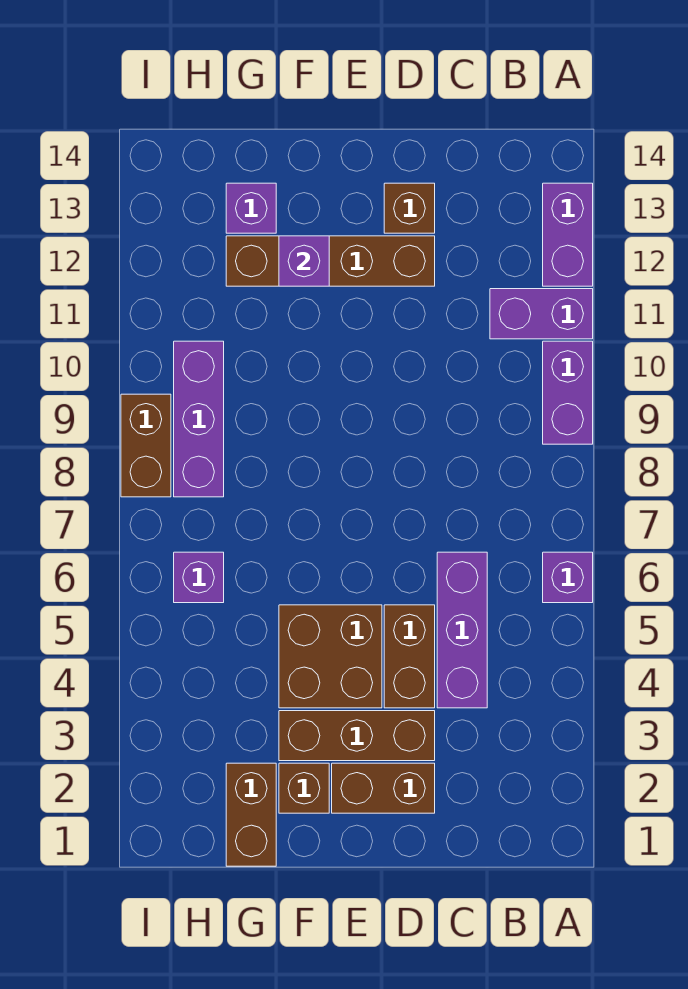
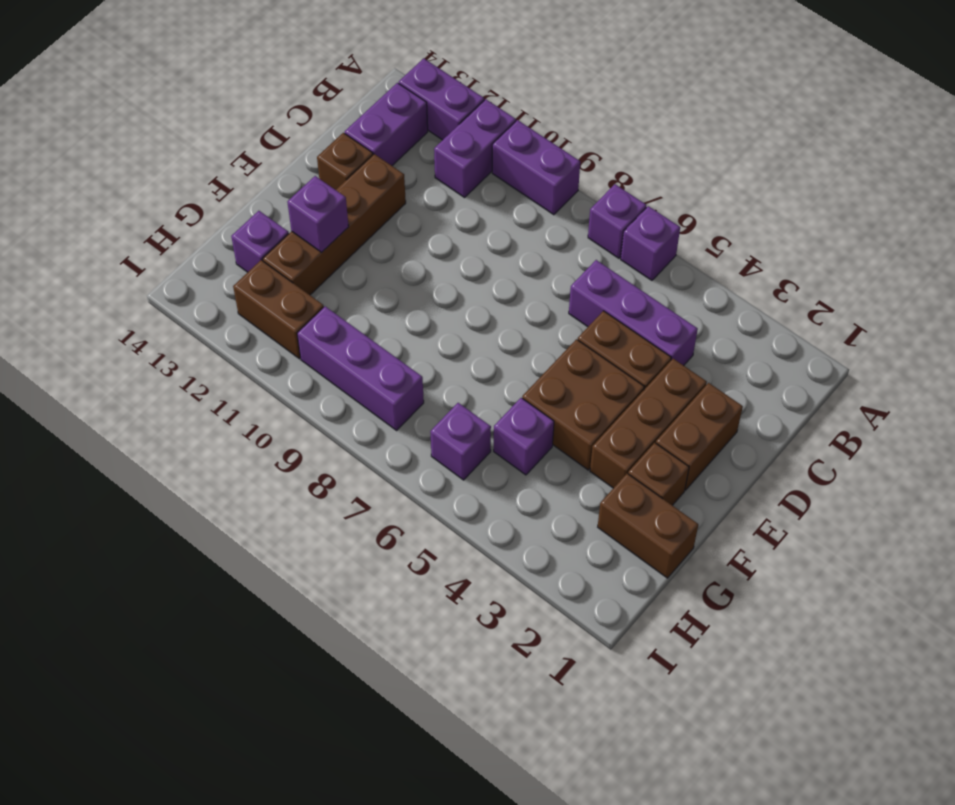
none -> purple brick A7 level 1
none -> purple brick B13:C13 level 1
none -> purple brick G5 level 1
brown brick I8:I9 level 1 -> brown brick H11:H12 level 1

